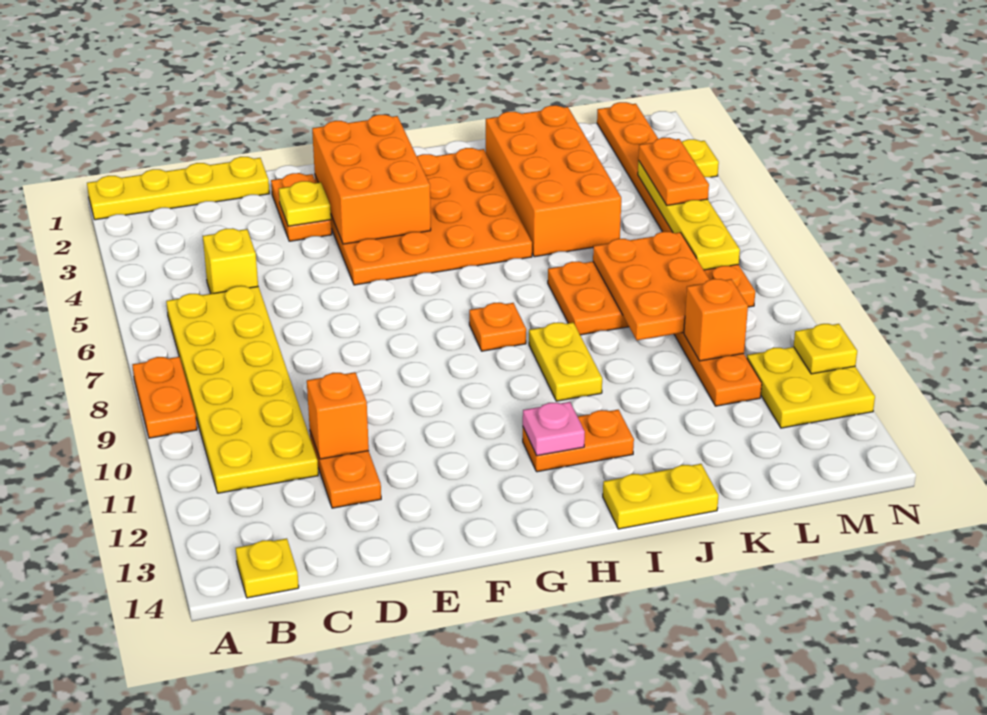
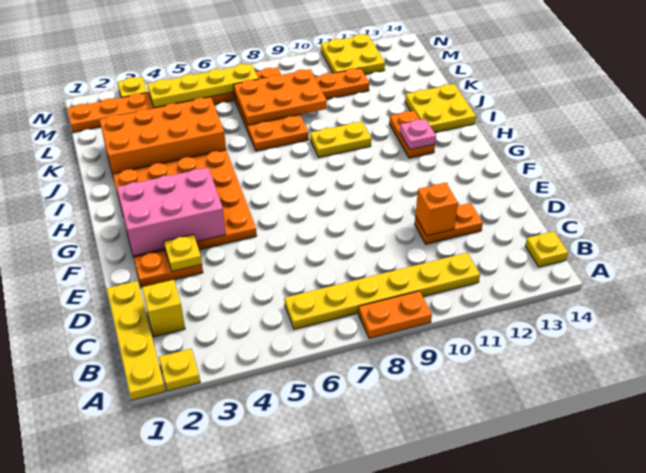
yellow plate B6:C11 level 1 -> yellow plate B6:B11 level 1
yellow brick C5 level 1 -> yellow brick C2 level 1
orange brick F2:G4 level 2 -> pink brick F2:G4 level 2
orange plate H8 level 1 -> none
yellow plate I14:J14 level 1 -> yellow plate I13:J14 level 1
orange brick L10 level 2 -> none
orange plate M4:M5 level 3 -> none
yellow plate N11 level 2 -> yellow plate A2 level 1

